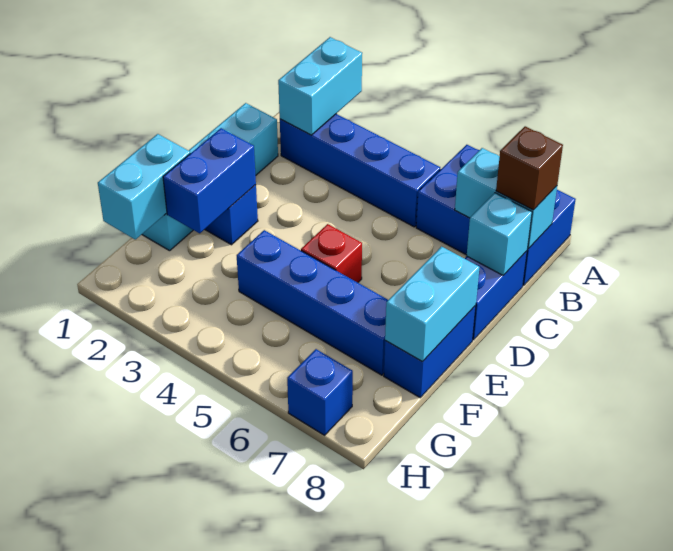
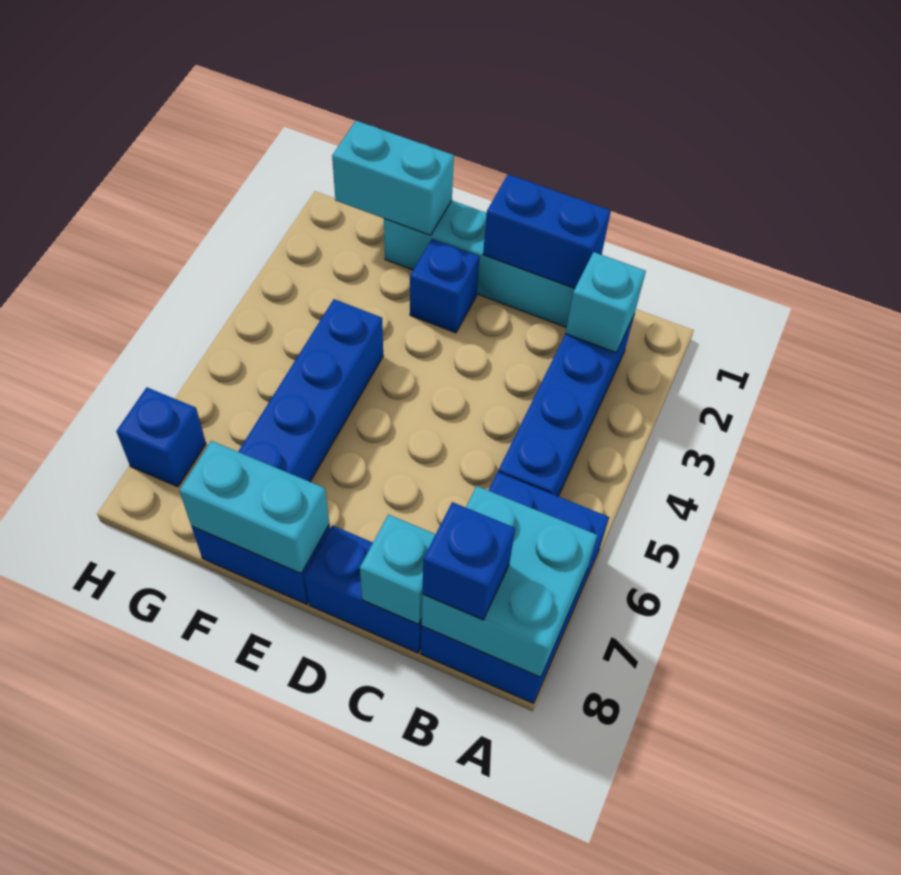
cyan brick A2:B2 level 2 -> cyan brick B2 level 2
cyan brick B7:B8 level 2 -> cyan brick A7:B8 level 2
brown brick B8 level 3 -> blue brick B8 level 3
blue brick E2:F2 level 2 -> blue brick C1:D1 level 2
red brick E5 level 1 -> none

